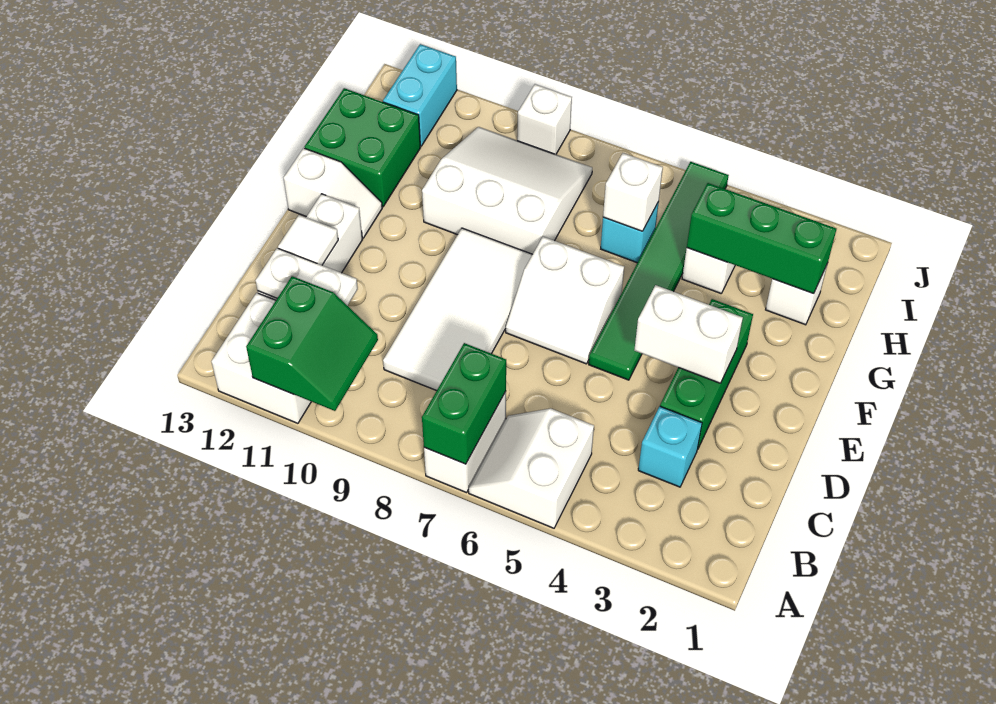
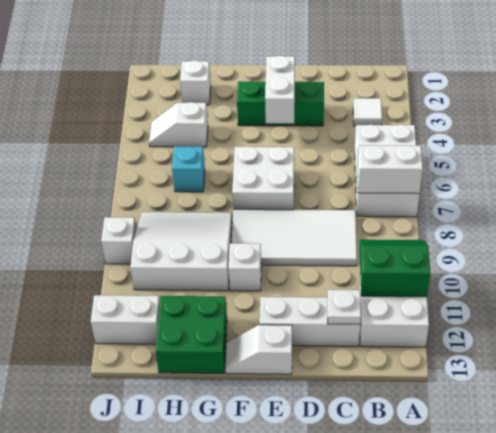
green brick A7:B7 level 2 -> white brick A7:B7 level 2
cyan brick C3 level 1 -> none
white plate C11:C12 level 2 -> white plate C12 level 2
white tile D12 level 2 -> white tile B3 level 1
green tile E5:J5 level 1 -> none
white slope E6:F7 level 1 top F -> white brick E6:F7 level 1
white slope F12:F13 level 1 top 13 -> white slope E13:F13 level 1 top E
white slope G8:I10 level 1 top G -> white slope G8:I10 level 1 top 10
green brick H2:H4 level 2 -> none
white brick H6 level 2 -> white brick F10 level 1
cyan brick I12:J12 level 1 -> white brick I12:J12 level 1

